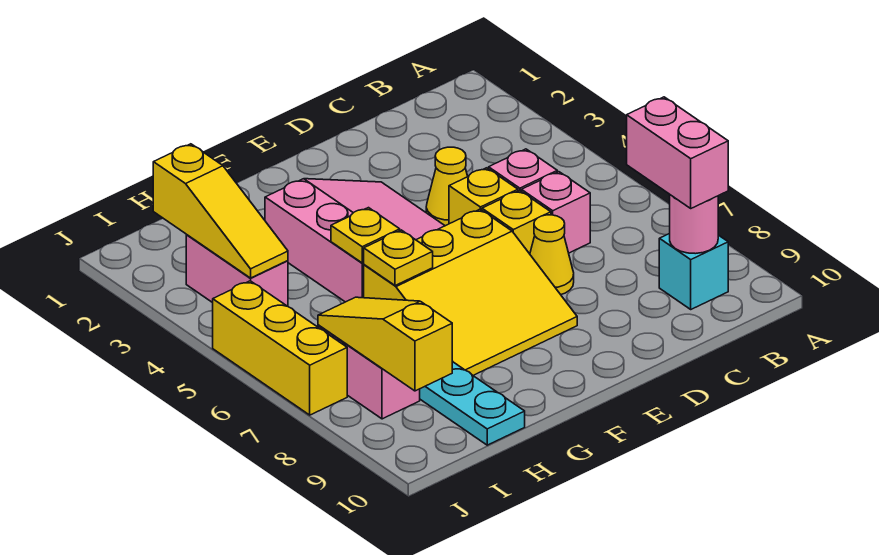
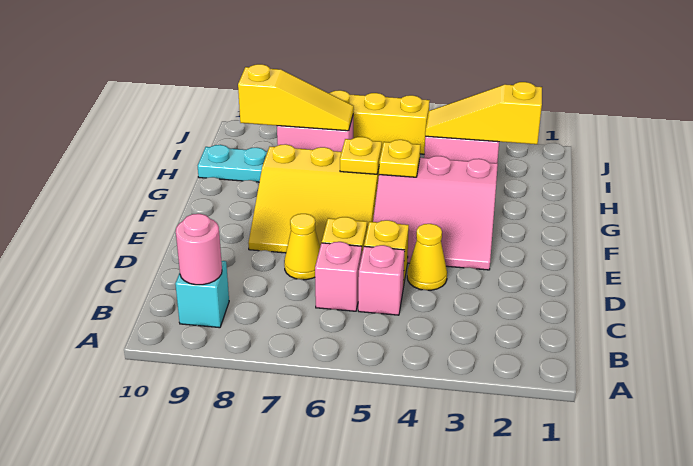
pink brick B8:B9 level 3 -> none
yellow slope E6:G8 level 1 top 6 -> yellow slope E6:G8 level 1 top G

